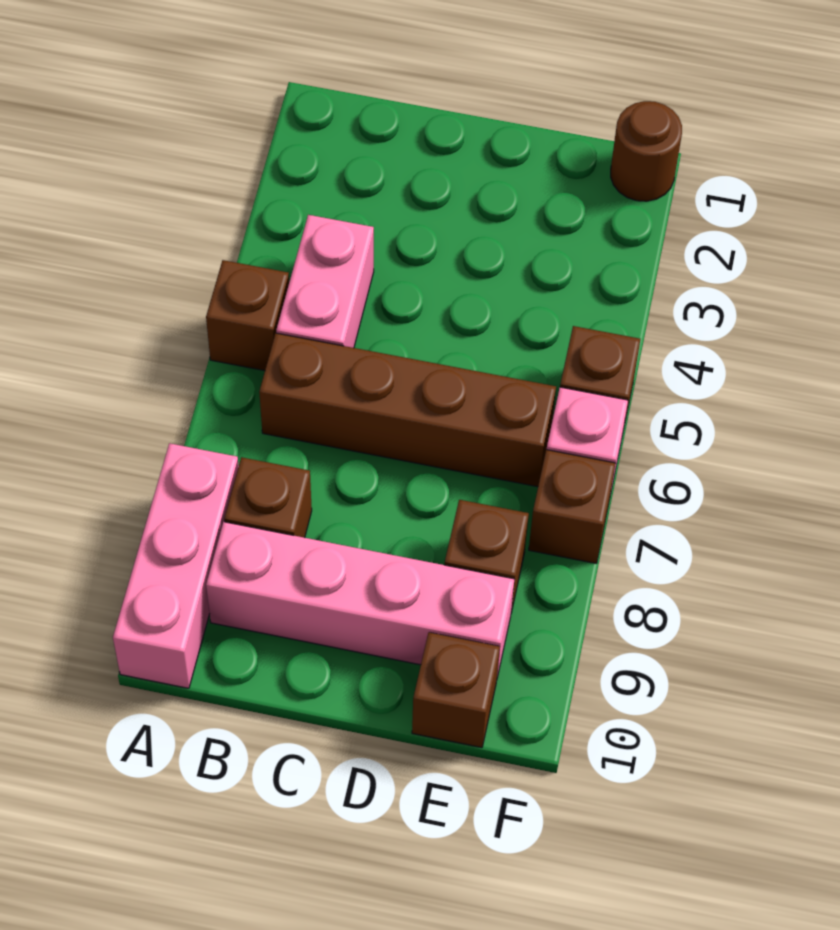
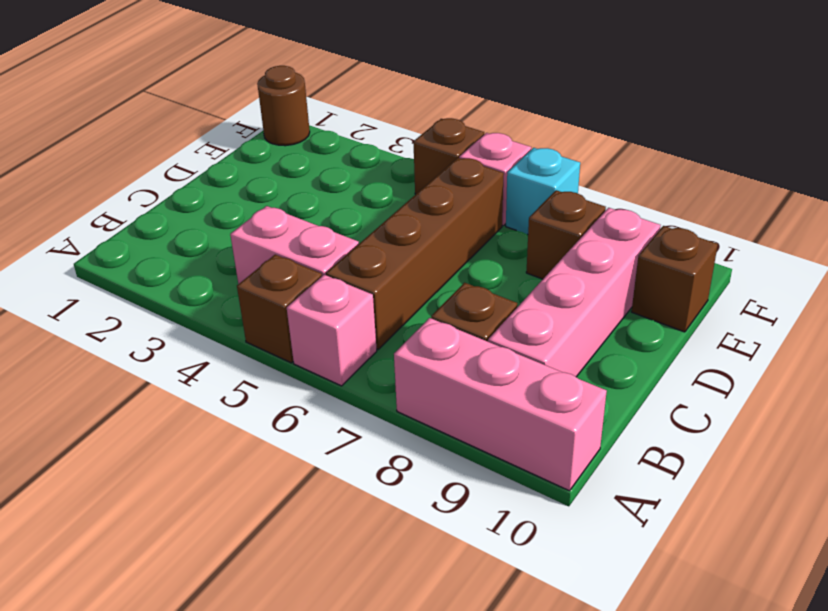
none -> pink brick A6 level 1
brown brick F7 level 1 -> cyan brick F7 level 1

